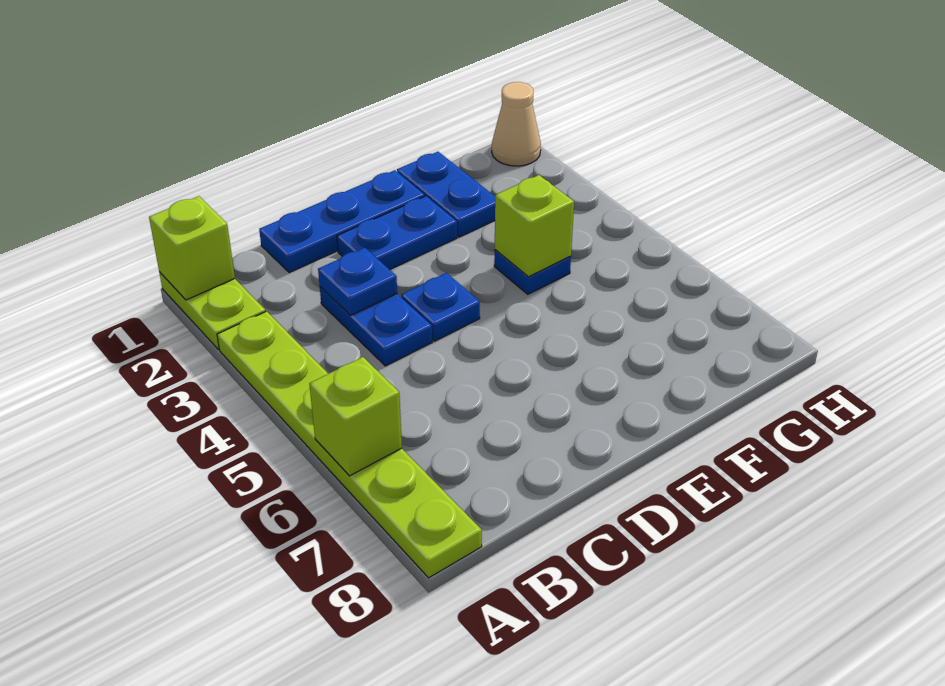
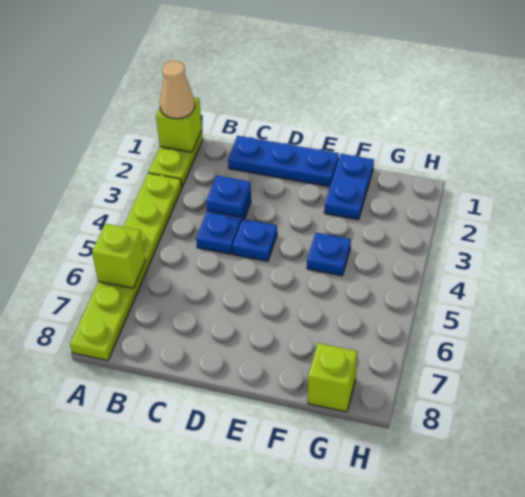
blue plate D2:E2 level 1 -> none
lime brick F4 level 2 -> lime brick G8 level 1
tan cone H1 level 1 -> tan cone A1 level 3

